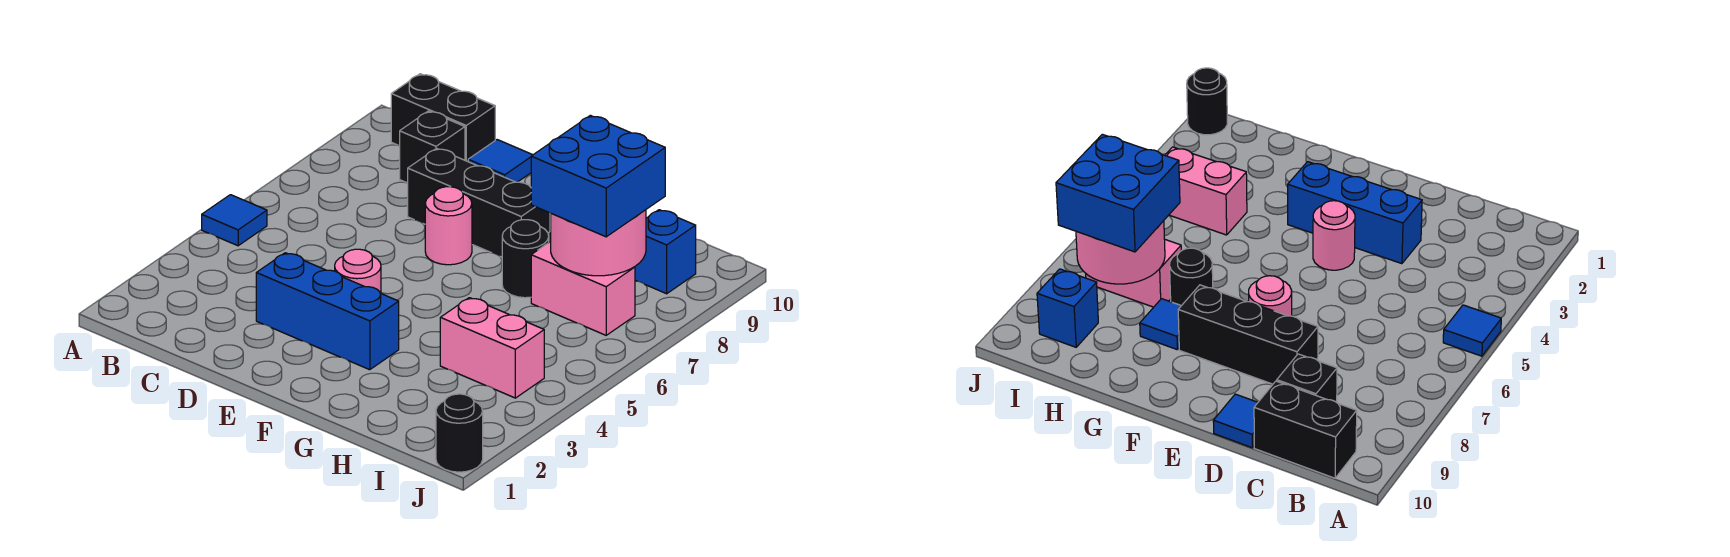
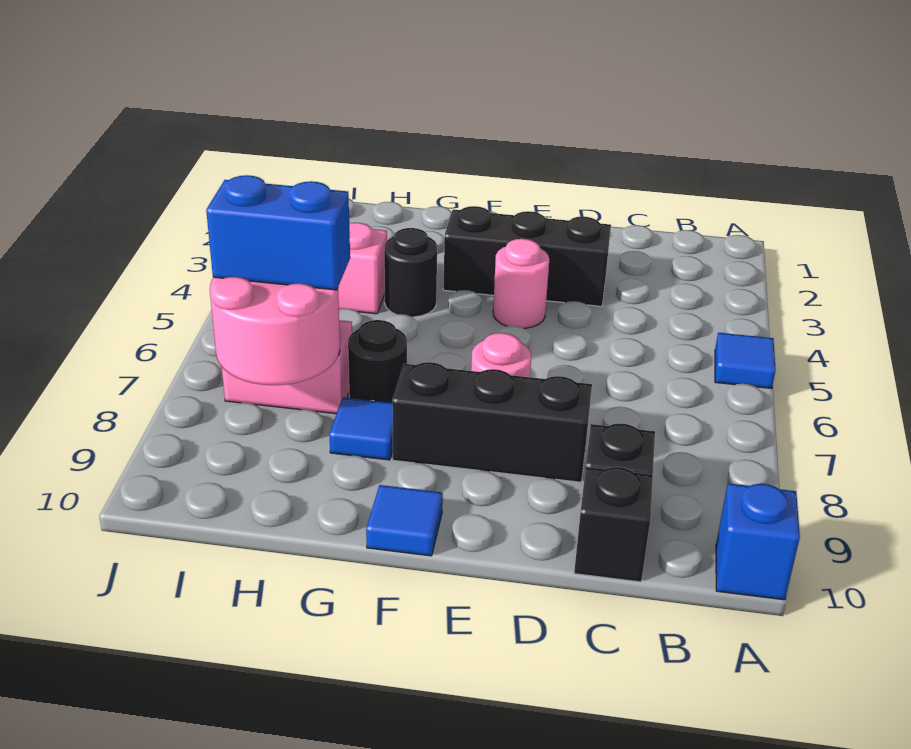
black brick B10:C10 level 1 -> black brick C10 level 1
blue brick D3:F3 level 1 -> black brick D3:F3 level 1
blue tile D10 level 1 -> blue tile F10 level 1
blue brick H7:I8 level 3 -> blue brick H7:I7 level 3
blue brick I9 level 1 -> blue brick A10 level 1
black round brick J1 level 1 -> black round brick G4 level 1

